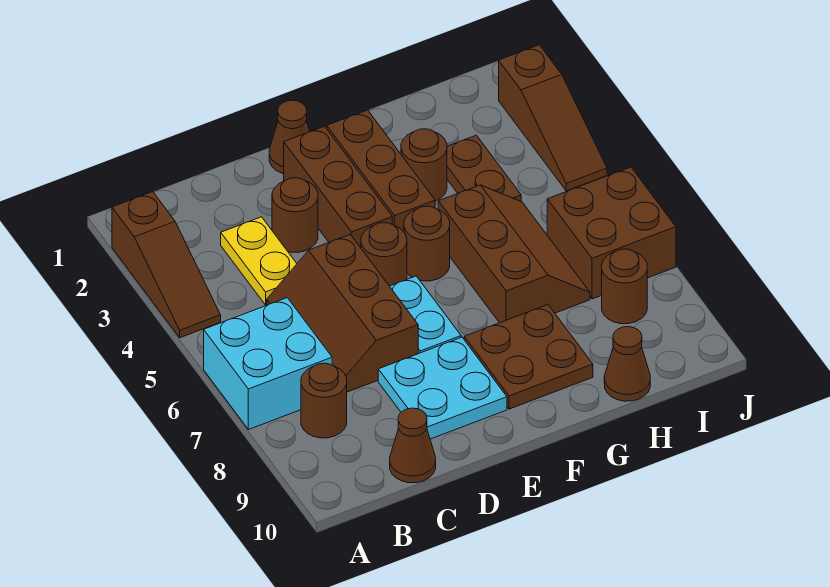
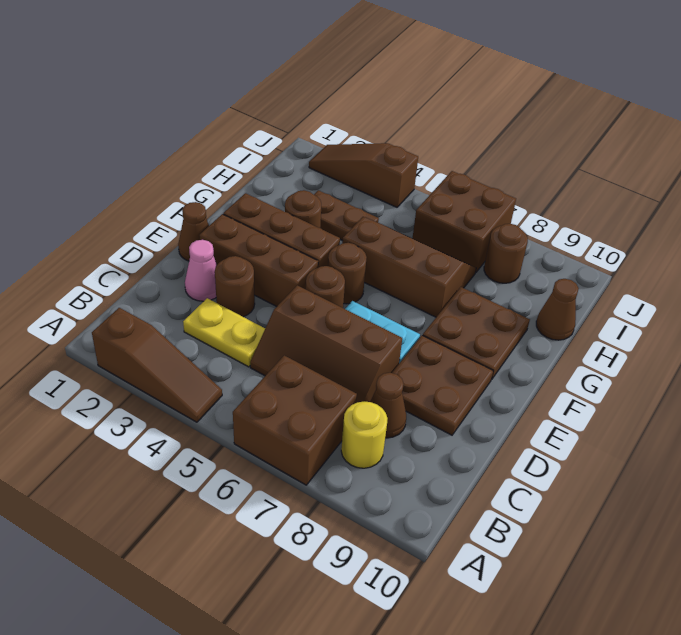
cyan brick A6:B7 level 1 -> brown brick A6:B7 level 1
brown round brick B8 level 1 -> yellow round brick B8 level 1
brown cone C10 level 1 -> brown cone C8 level 1
none -> pink cone D2 level 1
cyan plate D8:E9 level 1 -> brown plate D8:E9 level 1
brown slope J2:J4 level 1 top 2 -> brown slope J2:J4 level 1 top 4

